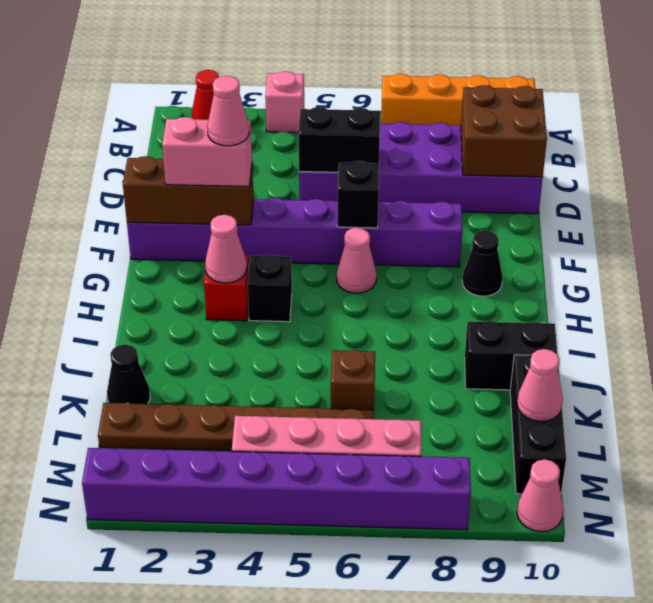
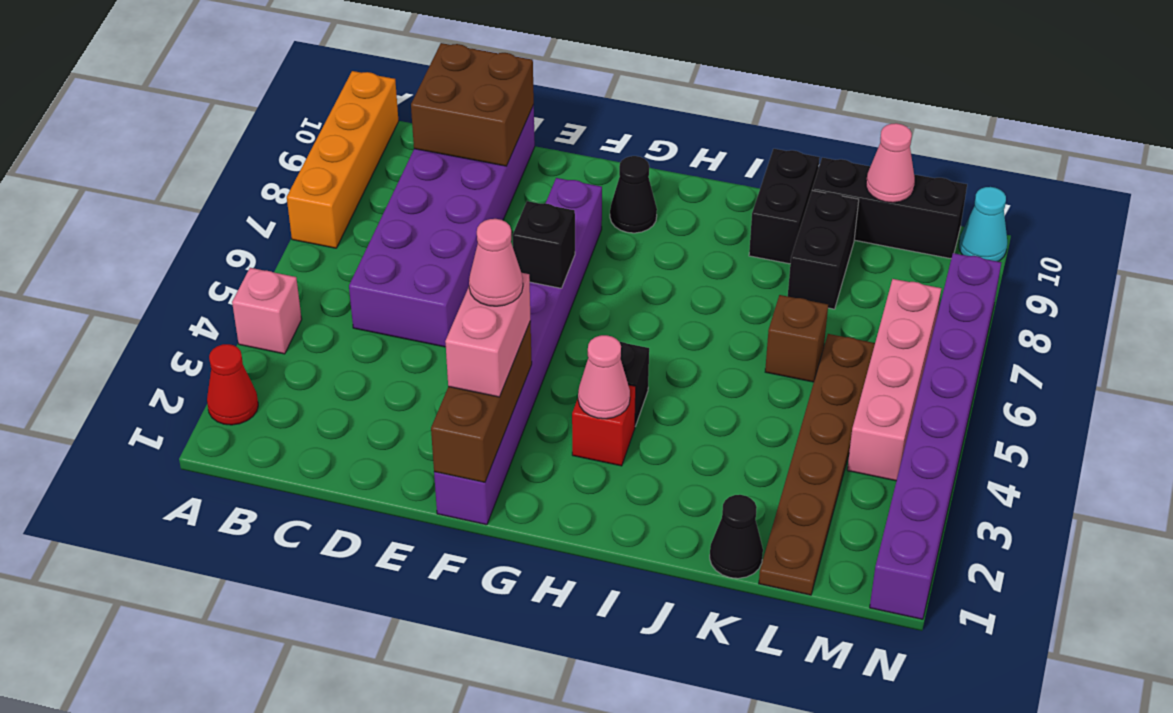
black brick D5:D6 level 2 -> black brick K8:K9 level 1
pink cone G6 level 1 -> none
pink cone N10 level 1 -> cyan cone N10 level 1

